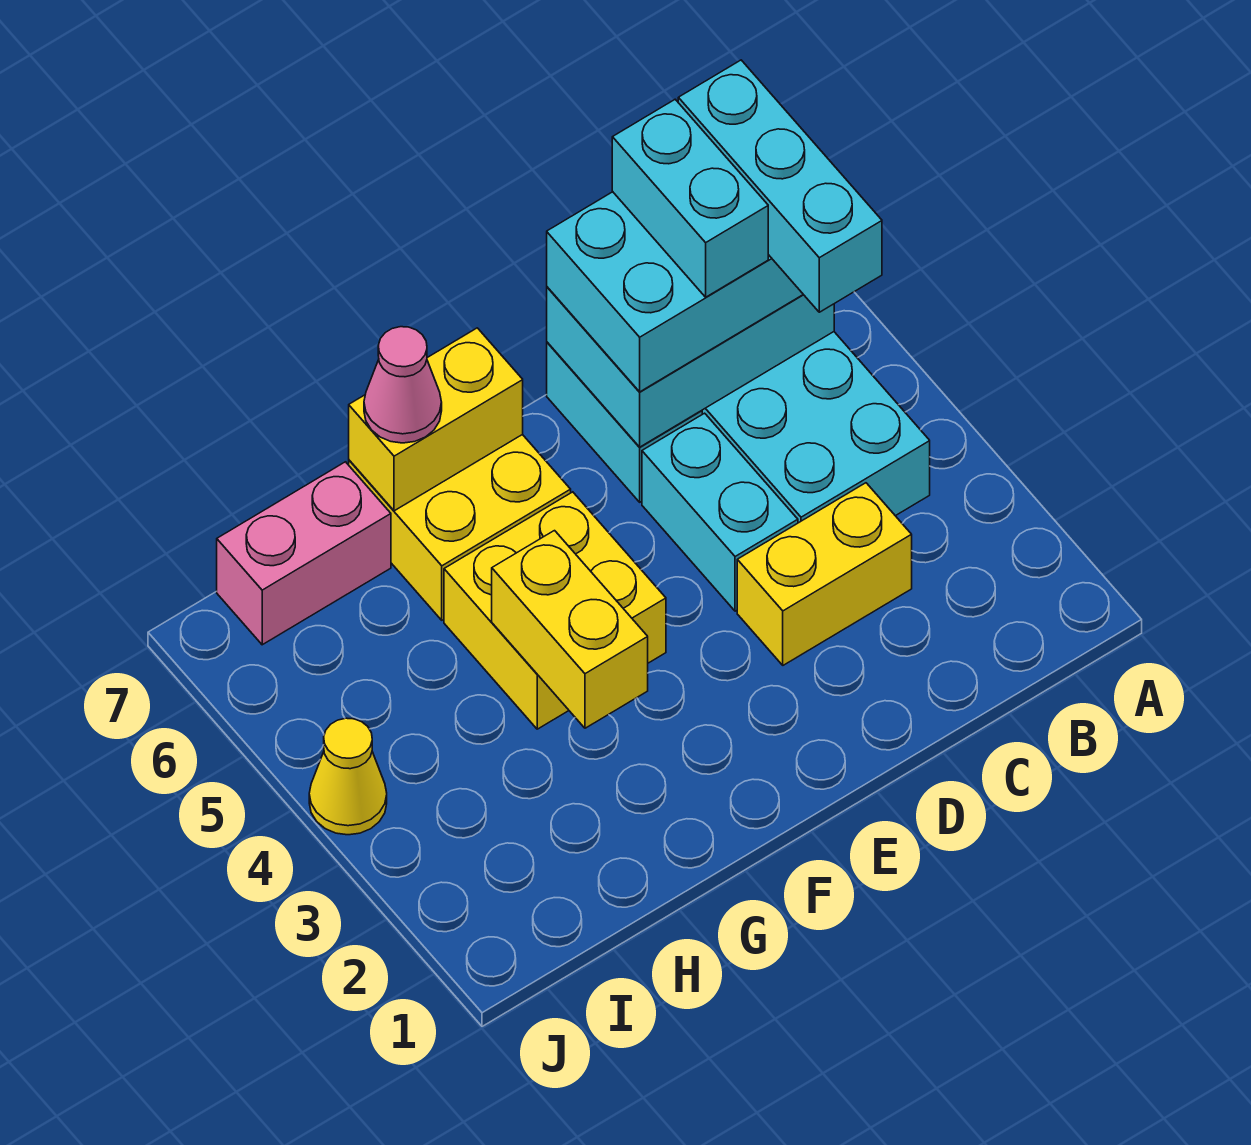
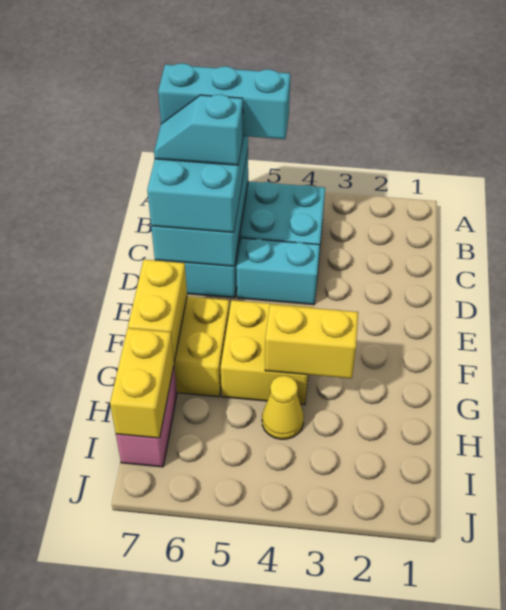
yellow brick C3:D3 level 1 -> yellow brick H7:I7 level 2
cyan brick C6:C7 level 4 -> cyan slope C6:C7 level 4 top 6
pink cone G7 level 3 -> none
yellow cone J4 level 1 -> yellow cone H4 level 1

